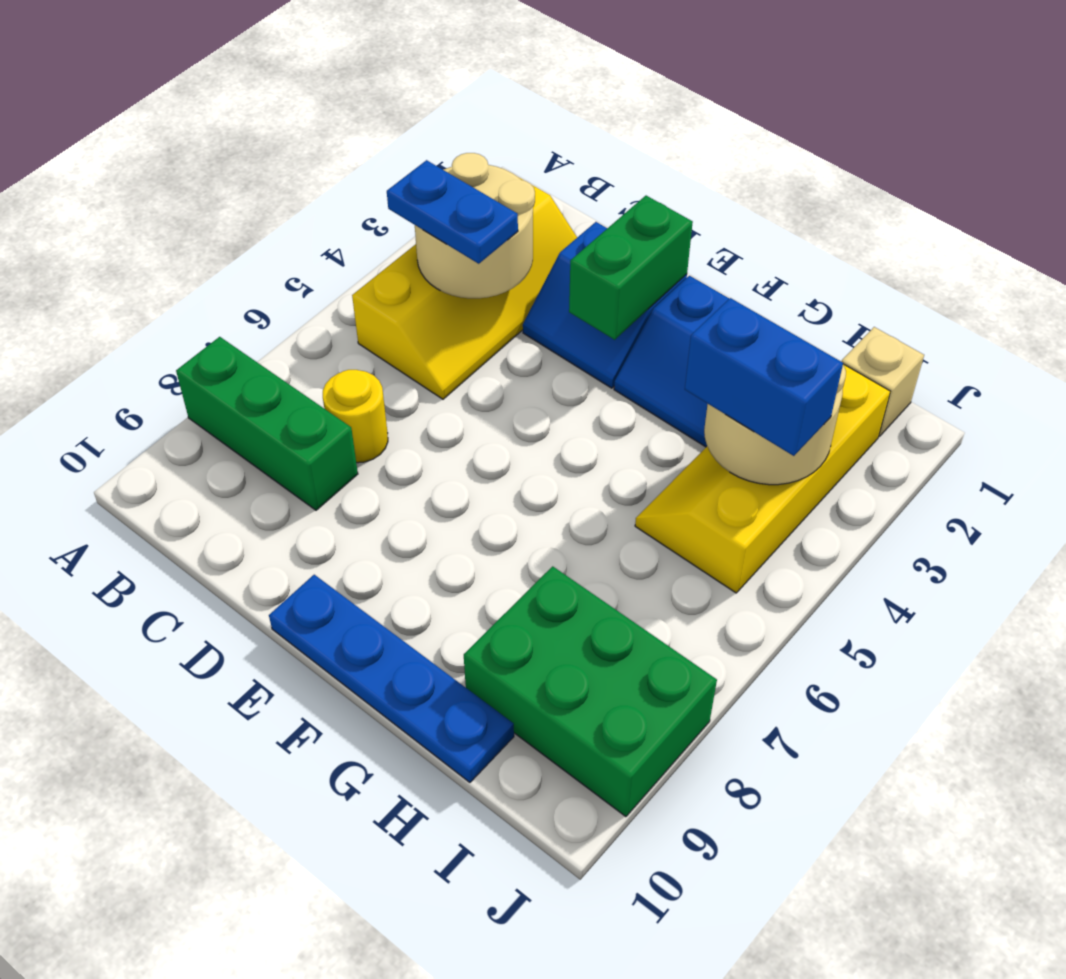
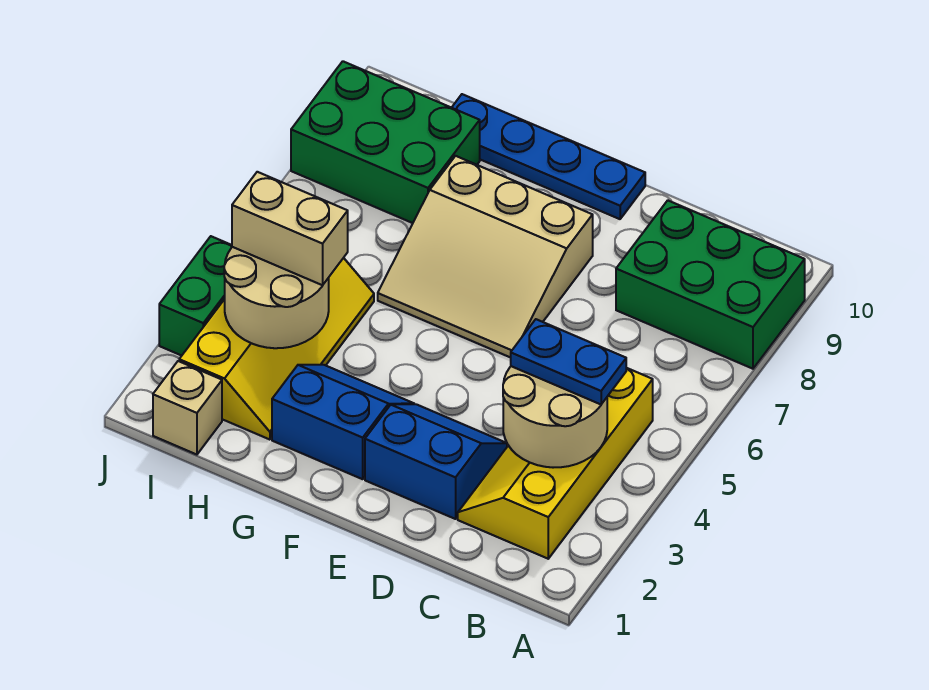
green brick A8:C8 level 1 -> green brick A8:C9 level 1
yellow round brick C7 level 1 -> none
green brick E2:E3 level 2 -> green brick J3:J4 level 1
none -> tan slope E6:G8 level 1 top 8
blue brick H4:I4 level 3 -> tan brick H4:I4 level 3

